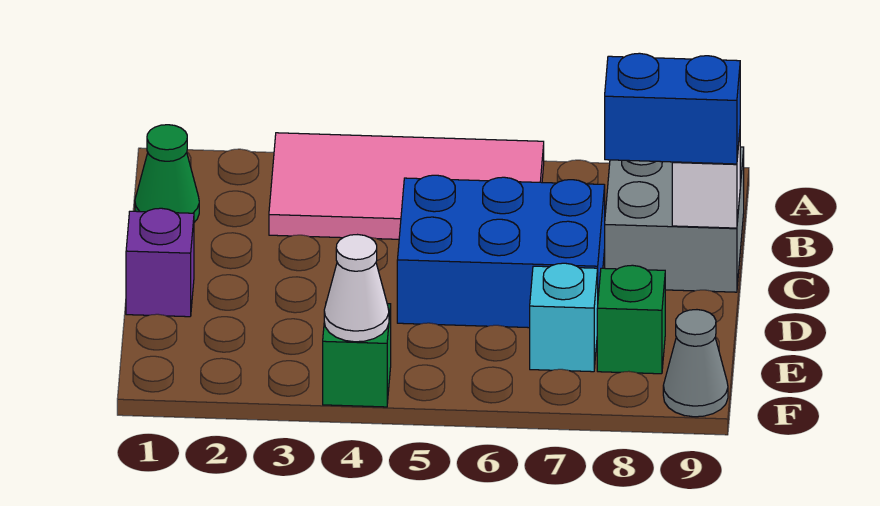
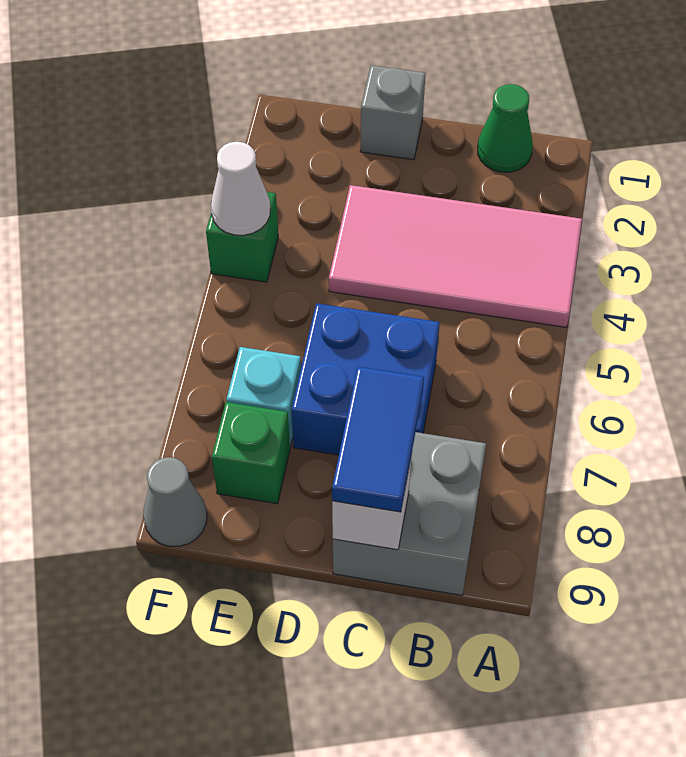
pink tile A3:B6 level 1 -> pink tile A3:D4 level 1
blue brick C5:D7 level 1 -> blue brick C6:D7 level 1
blue brick C8:C9 level 3 -> blue tile C8:C9 level 3
purple brick D1 level 1 -> grey brick D1 level 1

